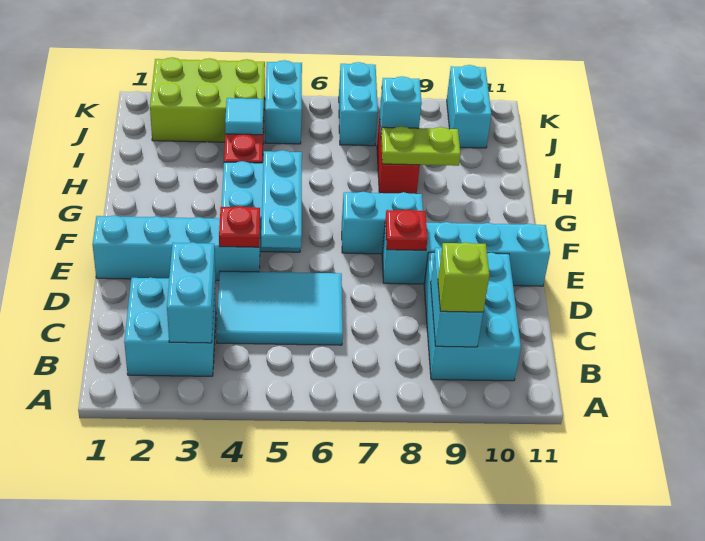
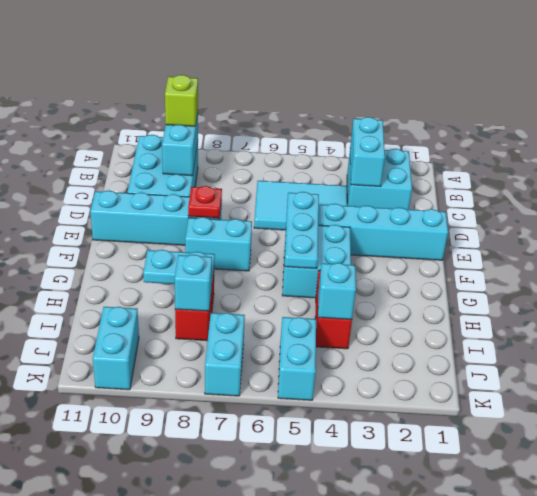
red plate E4 level 2 -> none
lime plate H8:H9 level 2 -> cyan plate H8:H9 level 2
cyan tile I4 level 2 -> cyan brick I4 level 2
lime brick J2:K4 level 1 -> none

